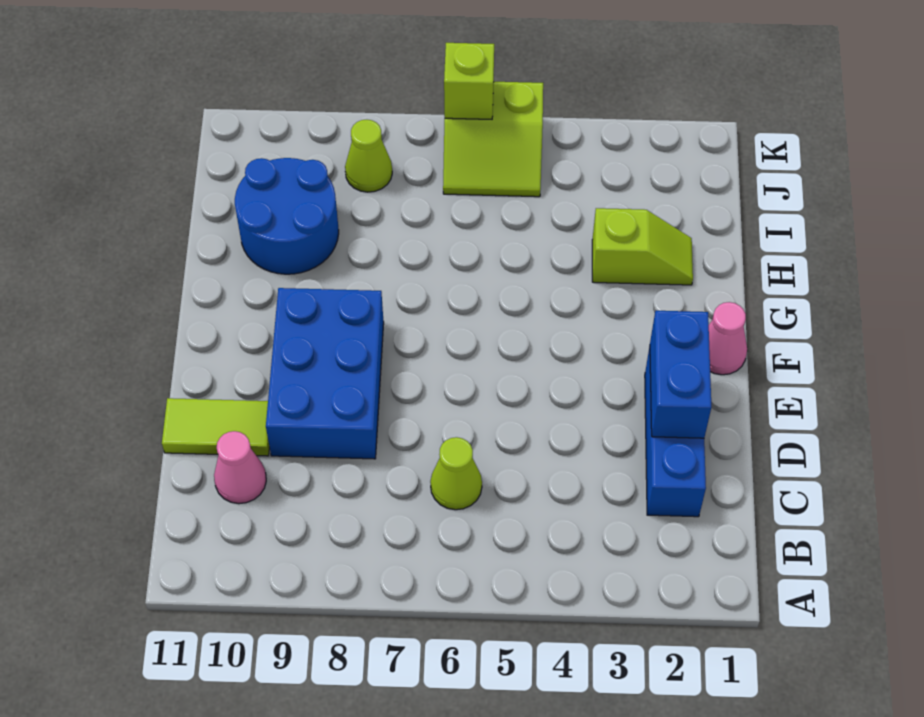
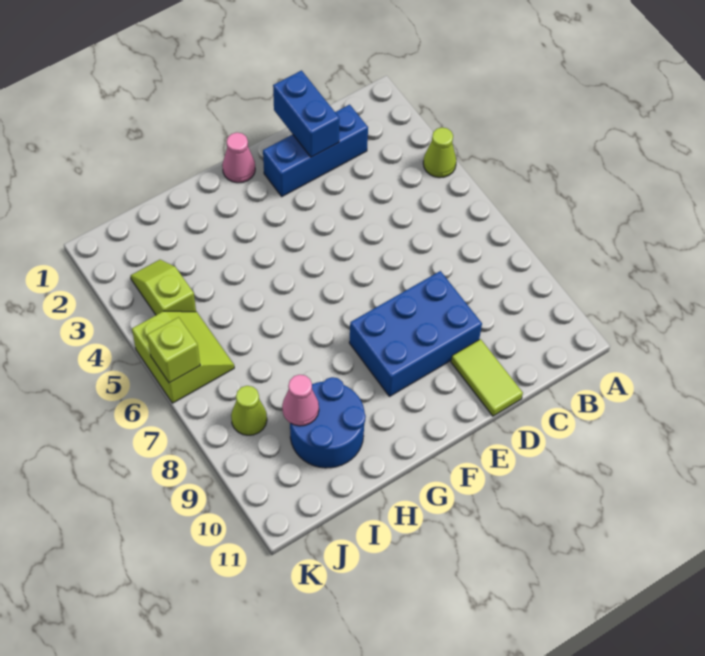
lime cone C6 level 1 -> lime cone A4 level 1
pink cone C10 level 1 -> pink cone I9 level 2
blue brick D2:E2 level 2 -> blue brick D1:D2 level 2
lime slope H2:H3 level 1 top 3 -> lime slope J3:J4 level 1 top 4

